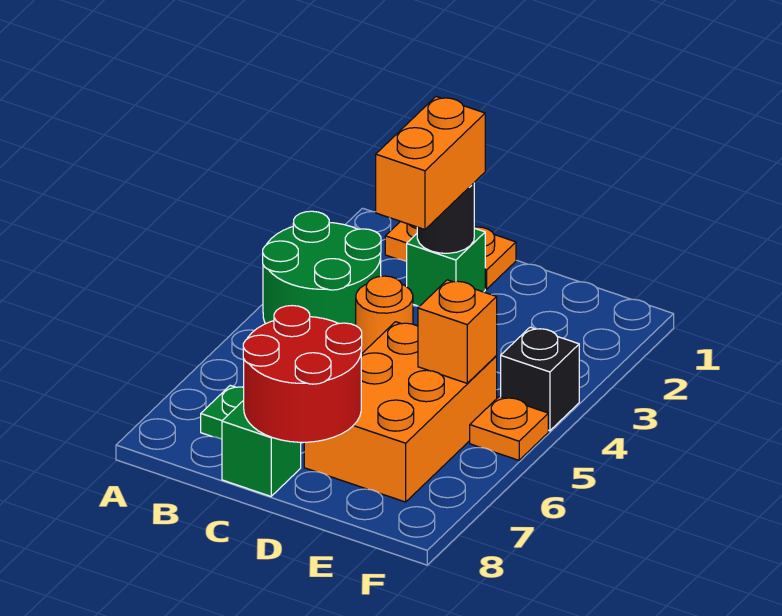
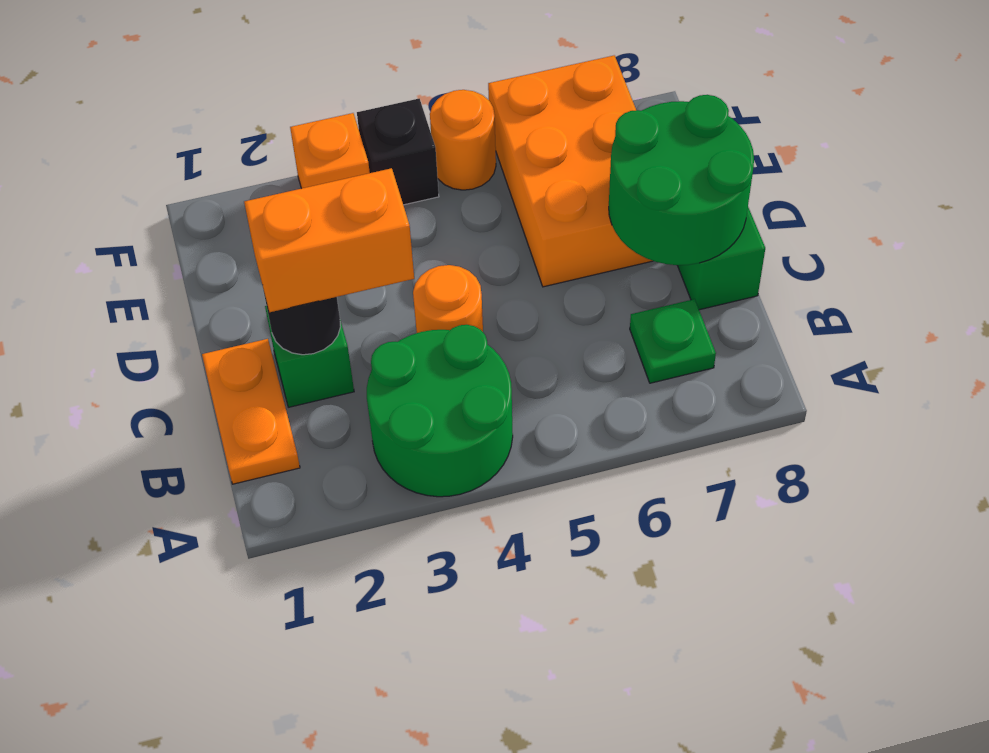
red round brick C7:D8 level 2 -> green round brick C7:D8 level 2
orange brick D5:E7 level 1 -> orange brick D6:F7 level 1
orange brick E5 level 2 -> orange brick F3 level 1
orange plate F5 level 1 -> orange round brick F5 level 1

